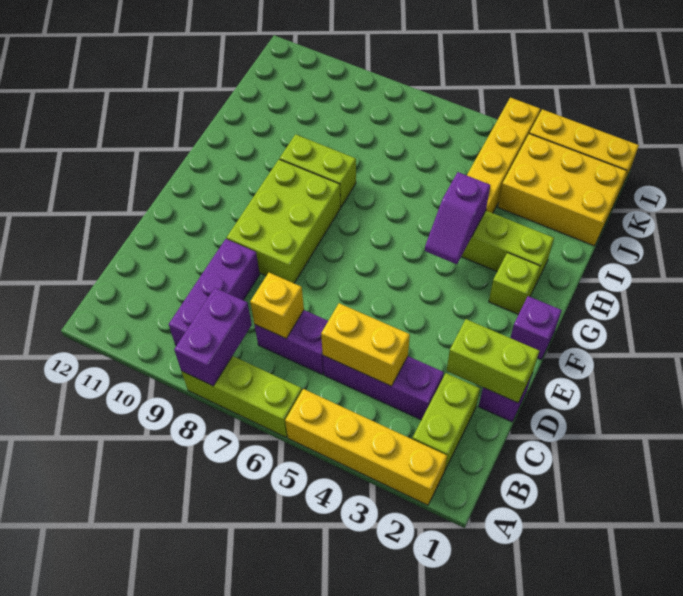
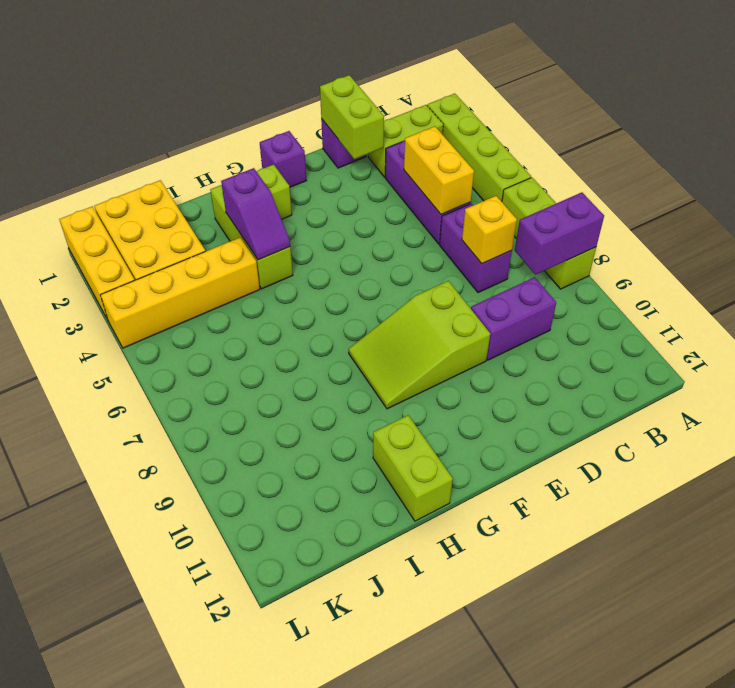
yellow brick A2:A5 level 1 -> lime brick A2:A5 level 1
purple brick B9:D9 level 1 -> purple brick C9:D9 level 1
lime brick E8:G9 level 1 -> lime slope E8:G9 level 1 top E
purple slope G4:H4 level 2 top H -> purple slope H3:H4 level 2 top 3
lime brick H8:H9 level 1 -> lime brick H11:H12 level 1

